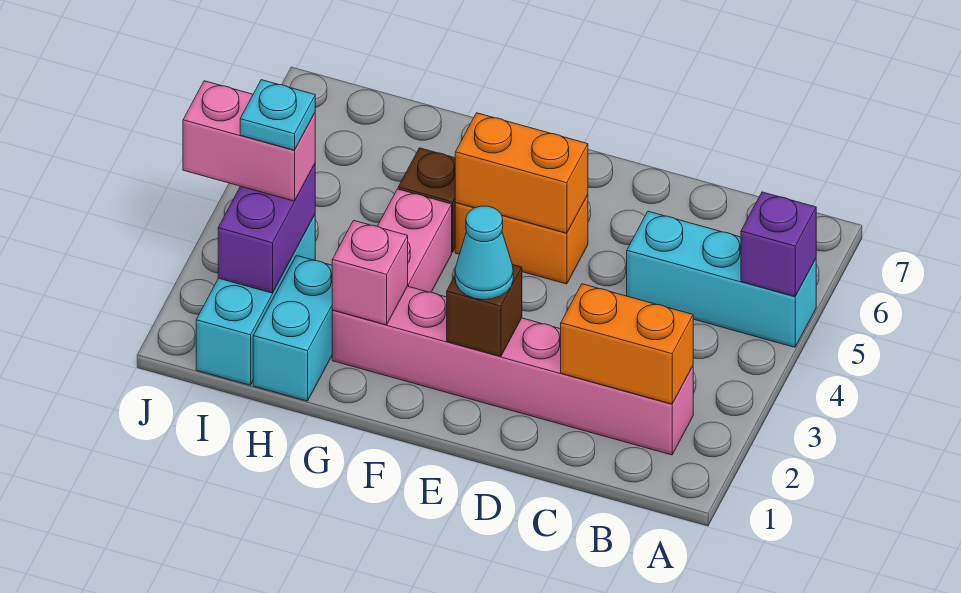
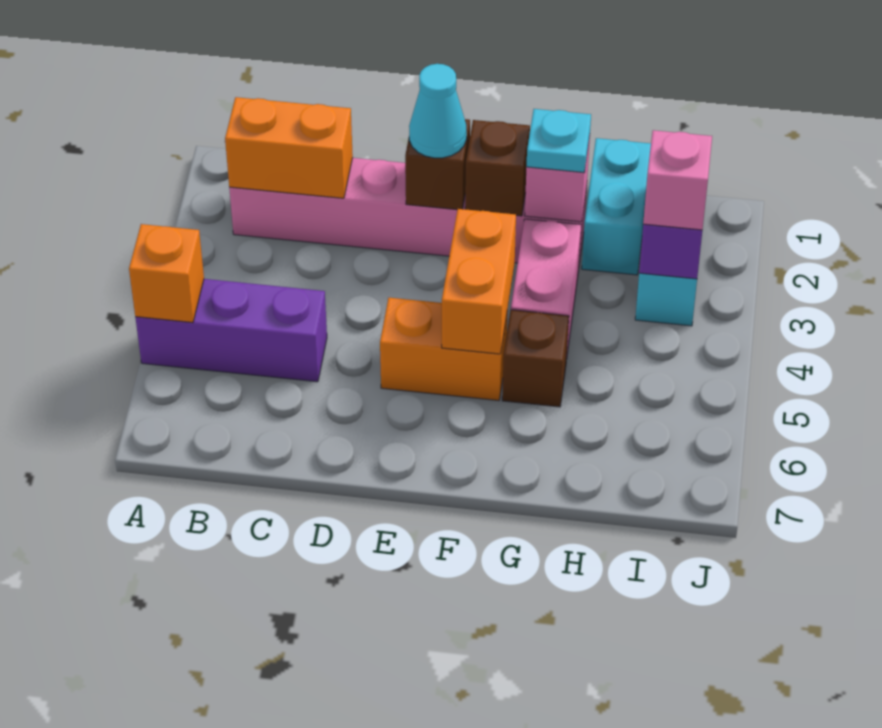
cyan brick A5:C5 level 1 -> purple brick A5:C5 level 1
purple brick A5 level 2 -> orange brick A5 level 2
orange brick E5:F5 level 2 -> orange brick F4:F5 level 2
none -> brown brick F2 level 2
pink brick I3:J3 level 3 -> pink brick I3 level 3
cyan plate I3 level 4 -> cyan plate G2 level 3

